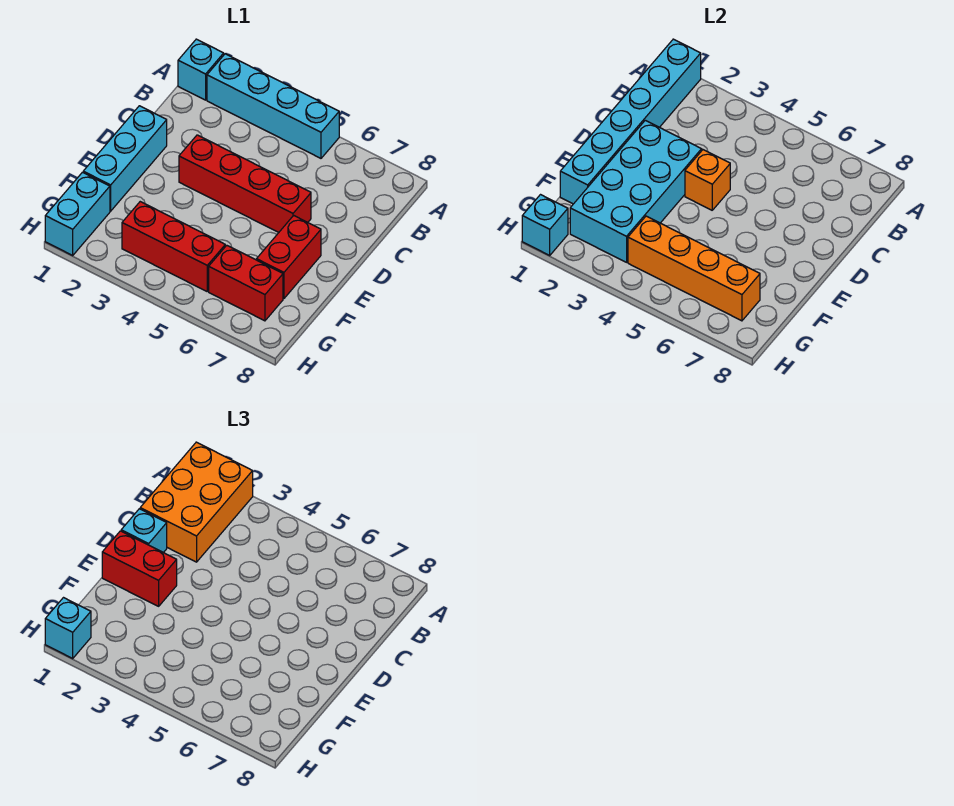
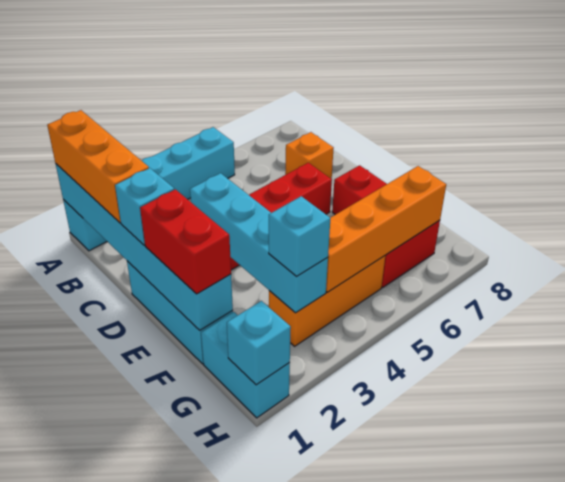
orange brick A1:C2 level 3 -> orange brick A1:C1 level 3
cyan brick D2:G3 level 2 -> cyan brick D3:G3 level 2
orange brick D4 level 2 -> orange brick C7 level 1
red brick E1:E2 level 3 -> red brick E1:F1 level 3
red brick G3:G5 level 1 -> orange brick G3:G5 level 1
cyan brick H1 level 3 -> cyan brick G3 level 3

